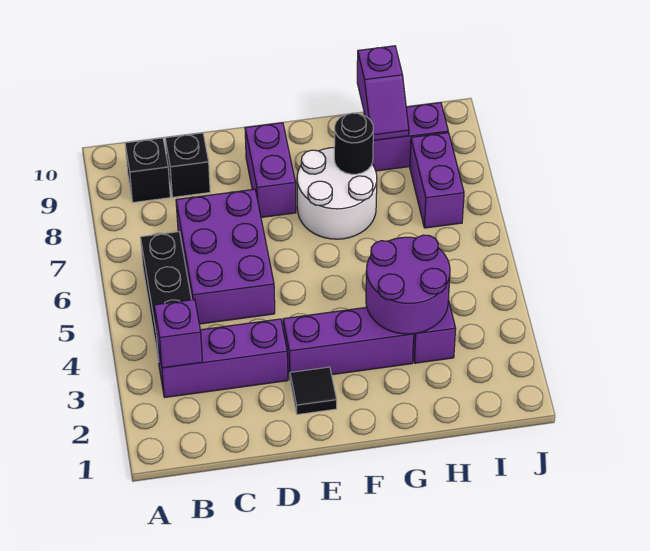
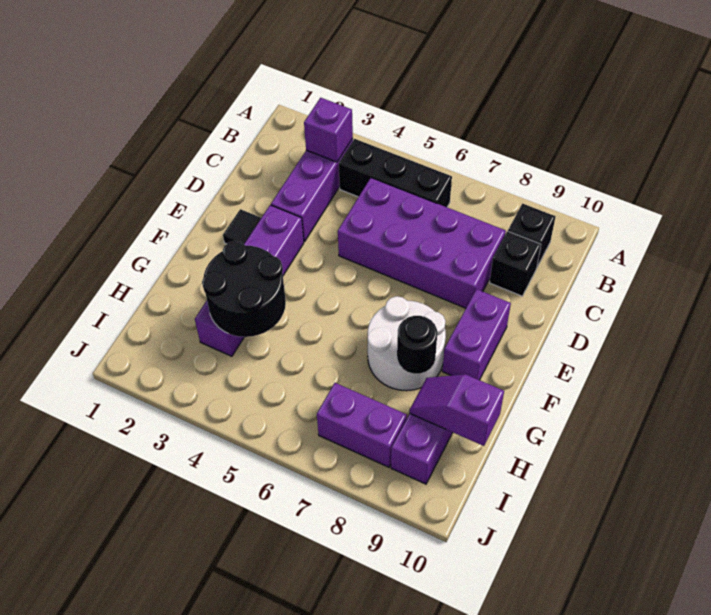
purple brick C5:D7 level 1 -> purple brick C5:D8 level 1
purple brick E8:E9 level 1 -> purple brick E9:F9 level 1
purple round brick G3:H4 level 2 -> black round brick G3:H4 level 2

